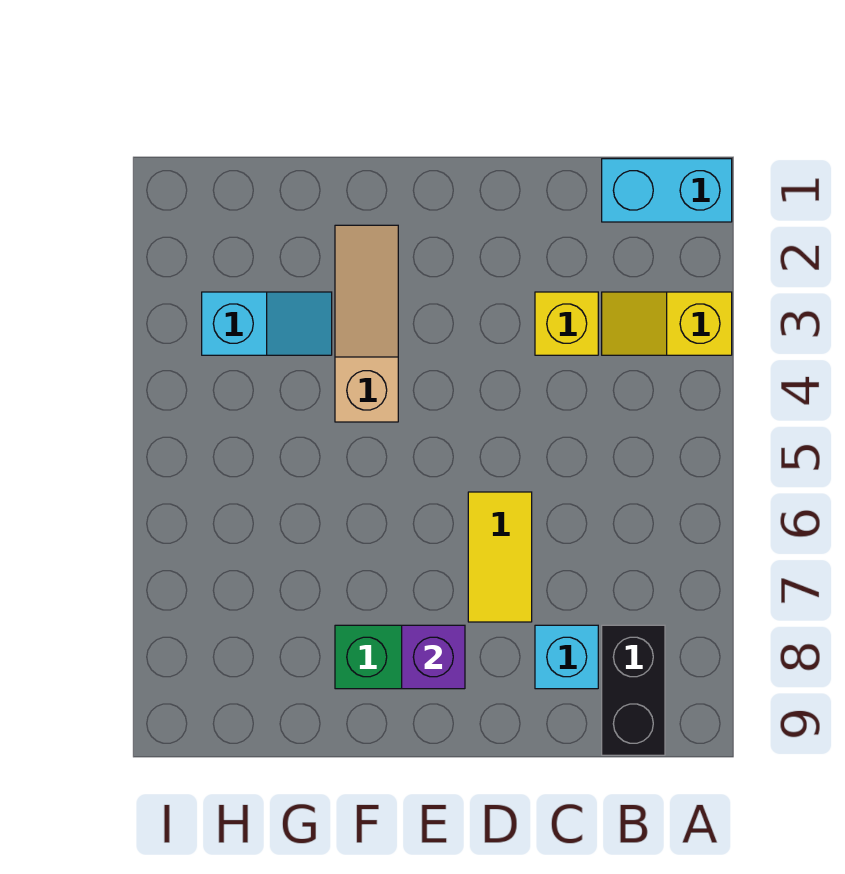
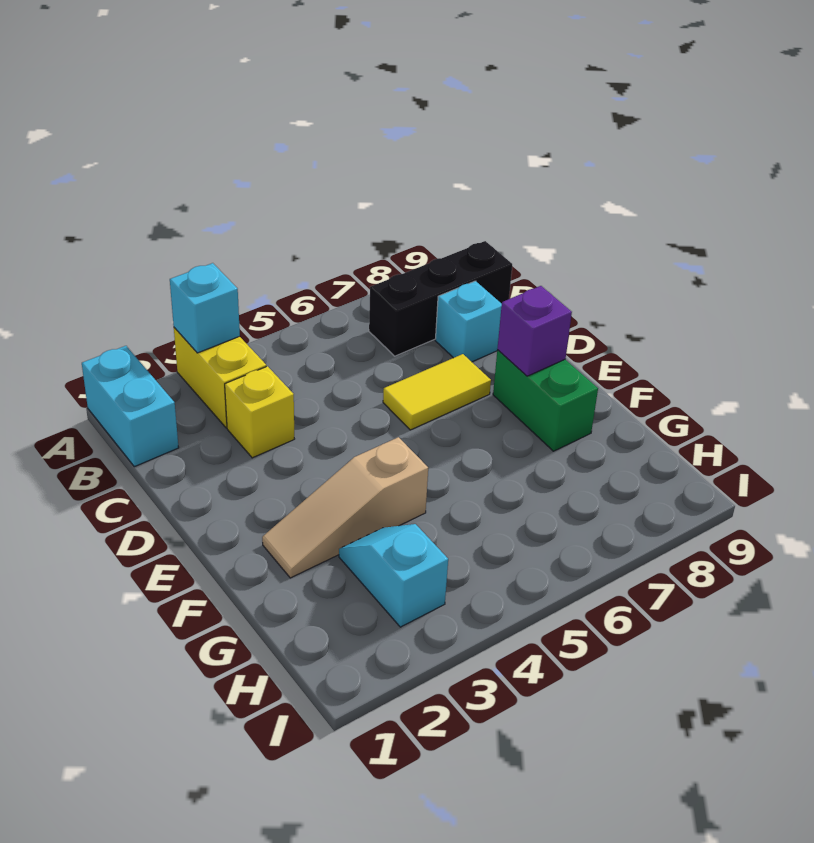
yellow slope A3:B3 level 1 top A -> yellow brick A3:B3 level 1
none -> cyan brick A3 level 2
black brick B8:B9 level 1 -> black brick B7:B9 level 1

